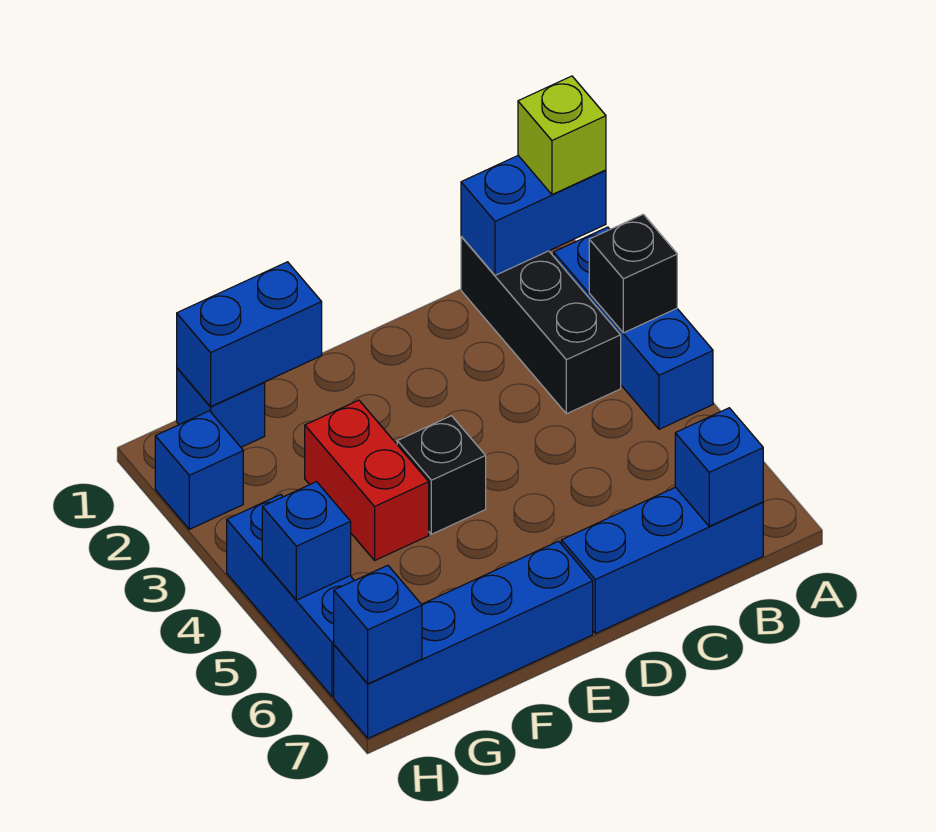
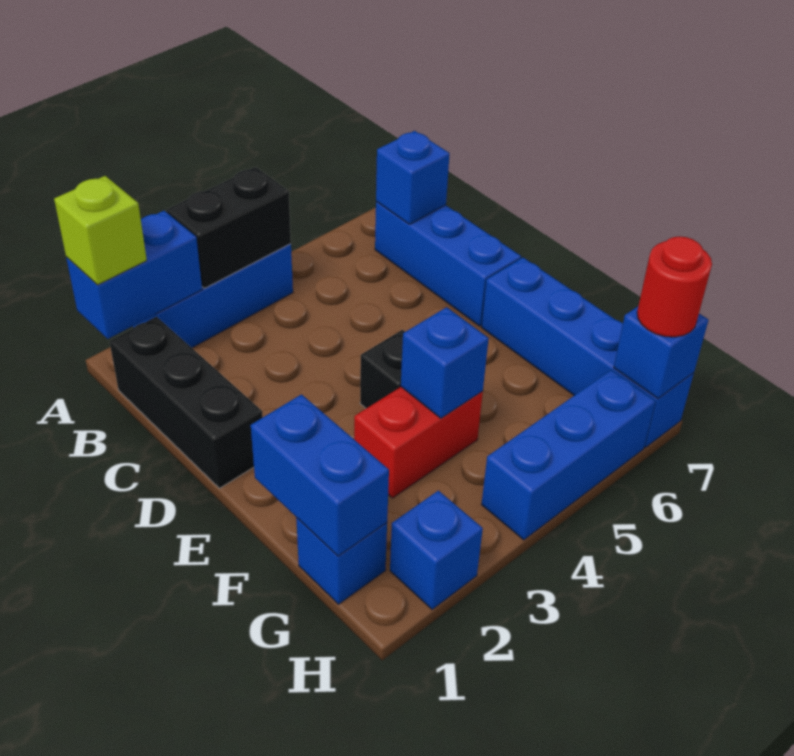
blue brick A1:B1 level 2 -> blue brick A1:A2 level 2
black brick A3 level 2 -> black brick A3:A4 level 2
black brick B1:B3 level 1 -> black brick B1:D1 level 1
blue brick H5 level 2 -> blue brick F4 level 2
none -> red round brick H7 level 3

